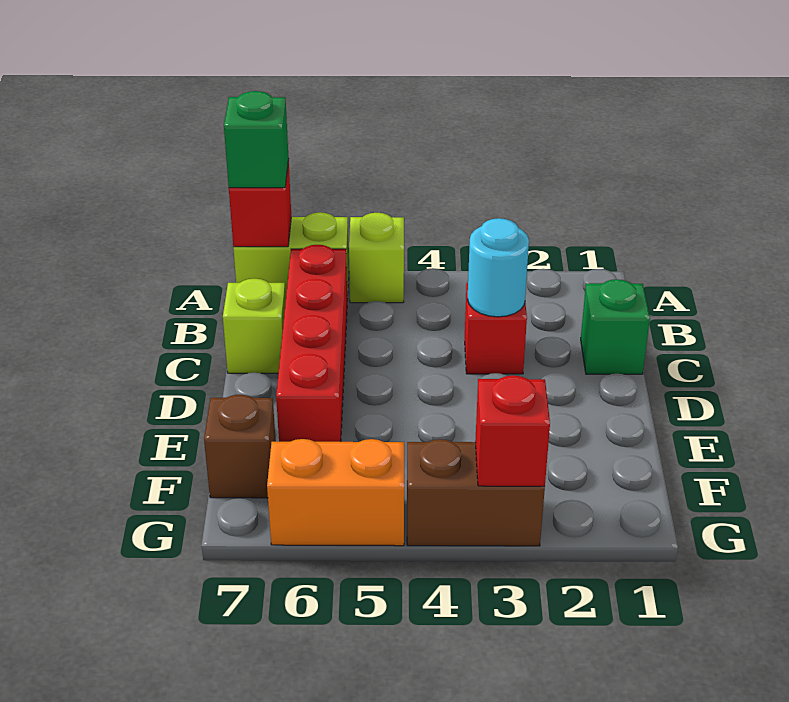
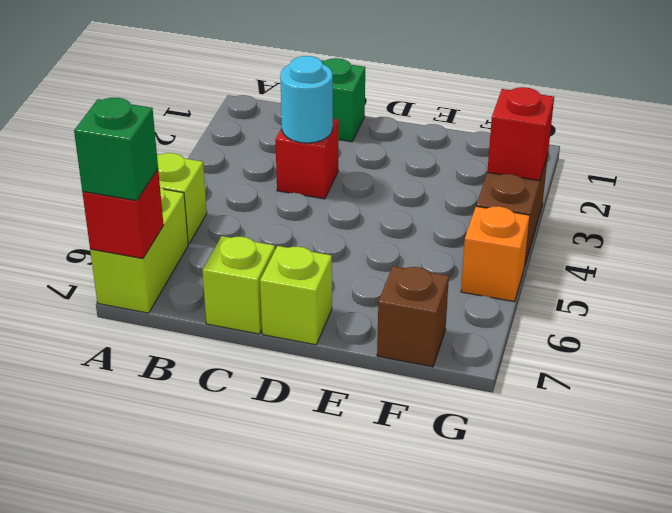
red brick B6:E6 level 1 -> none
none -> lime brick D7 level 1
orange brick G5:G6 level 1 -> orange brick G5 level 1

